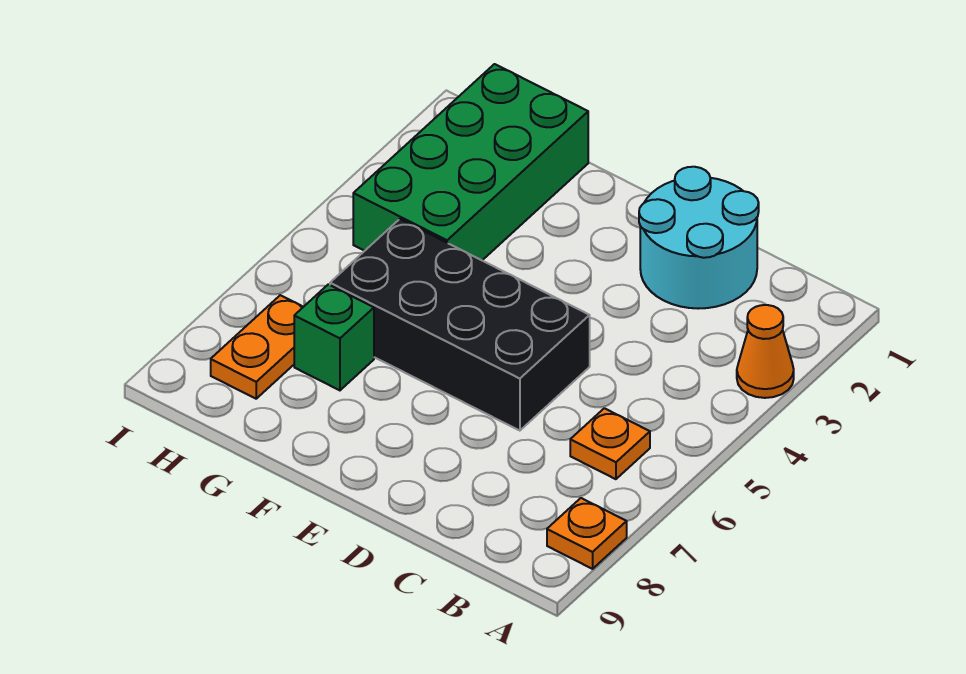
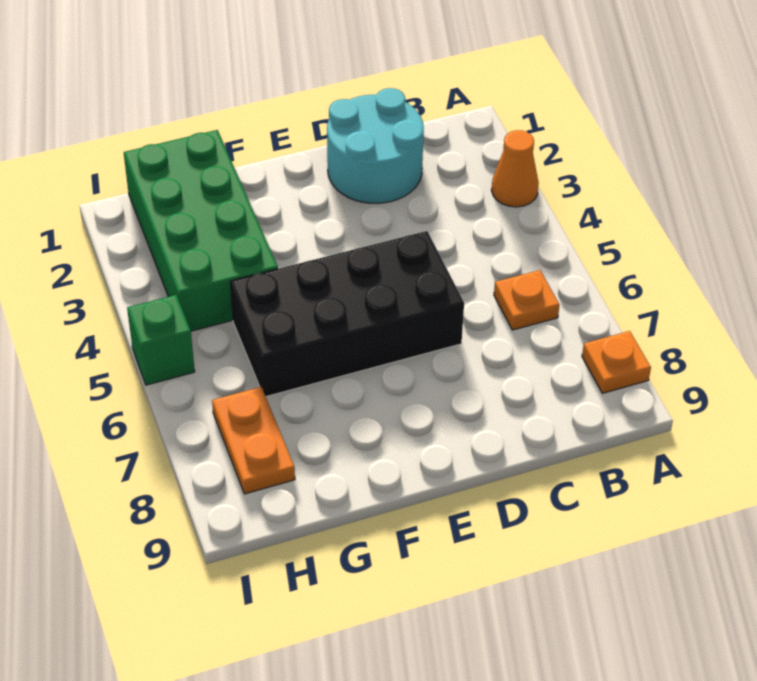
green brick G7 level 1 -> green brick I5 level 1

